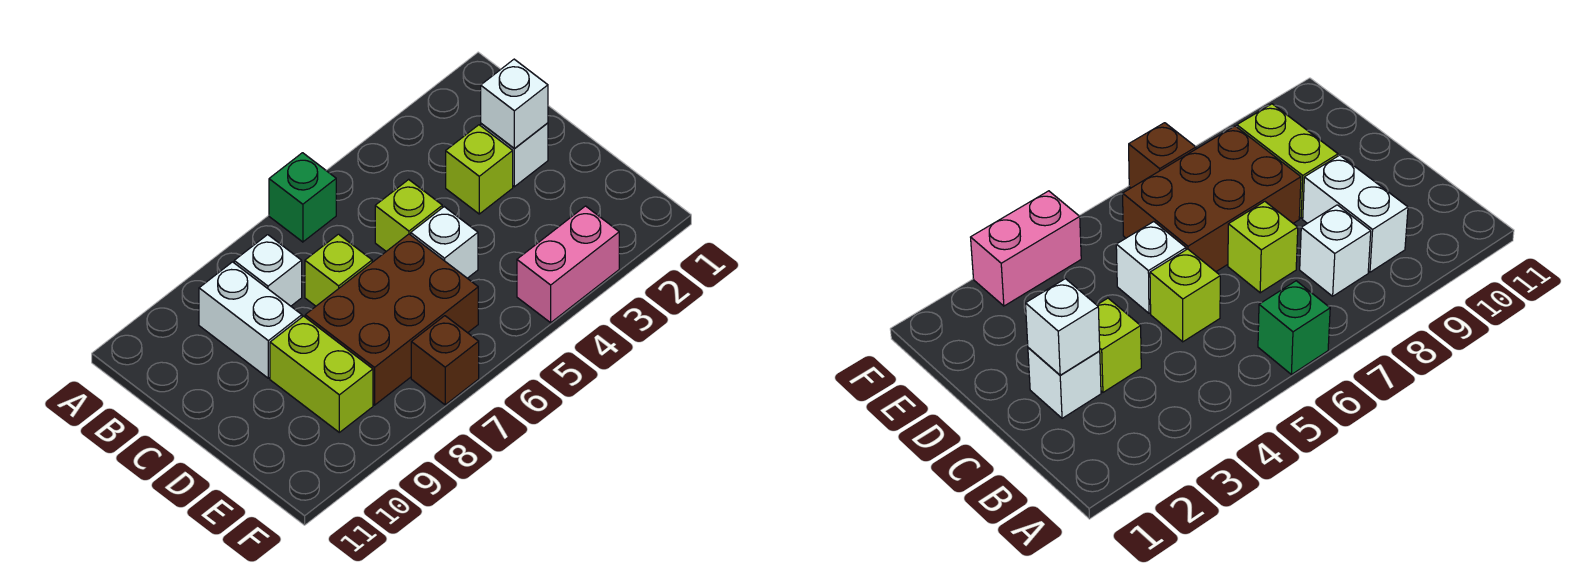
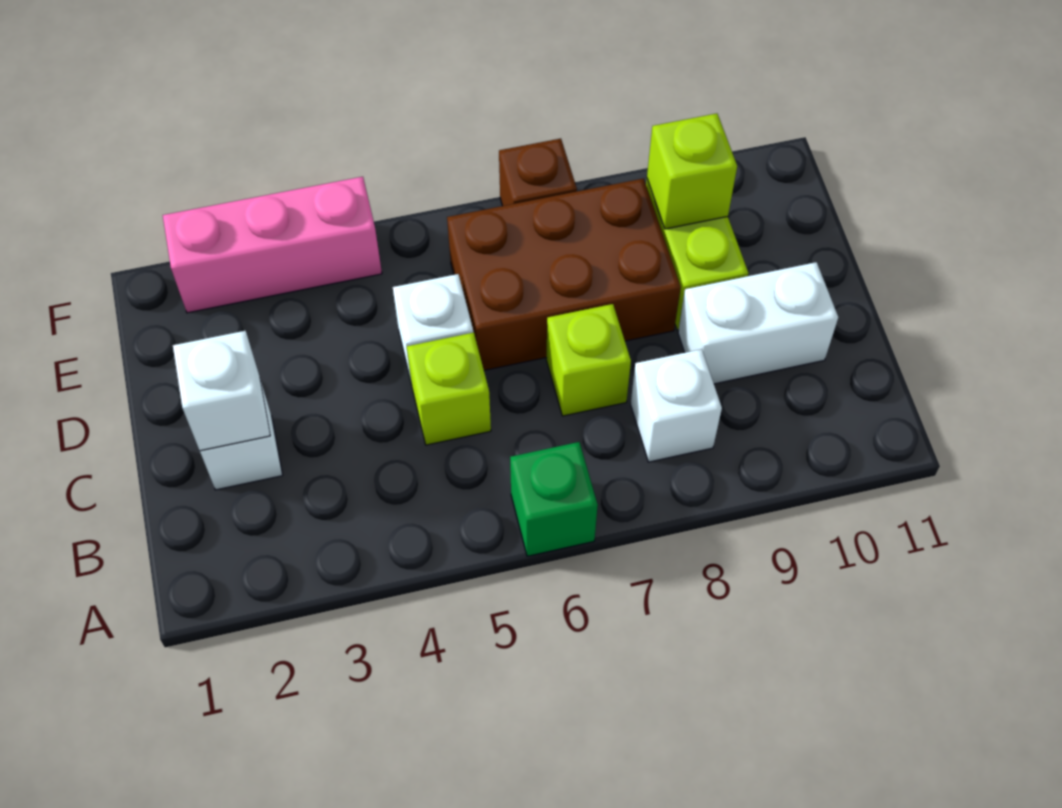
white brick B9:C9 level 1 -> white brick C9:C10 level 1
lime brick C3 level 1 -> lime brick E9 level 2
pink brick F3:F4 level 1 -> pink brick F2:F4 level 1

